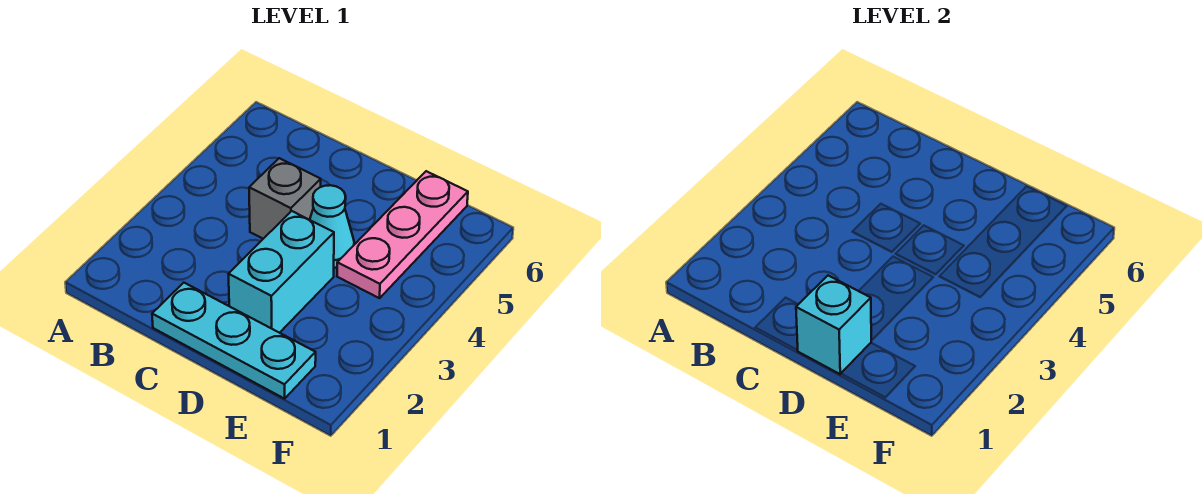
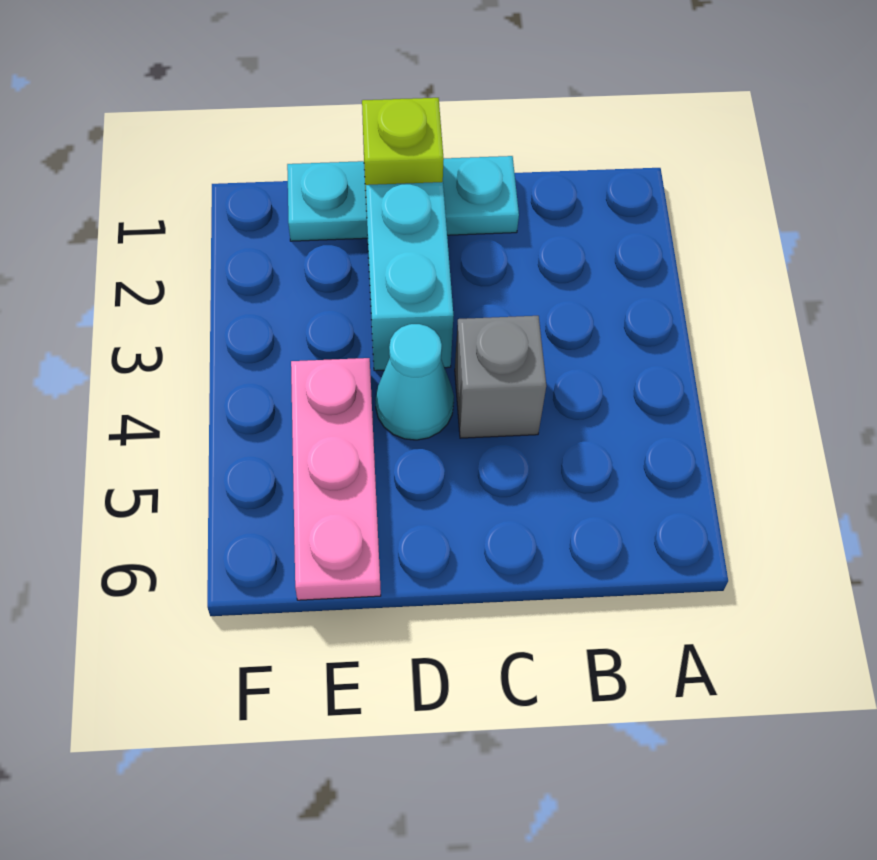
cyan brick D1 level 2 -> lime brick D1 level 2

